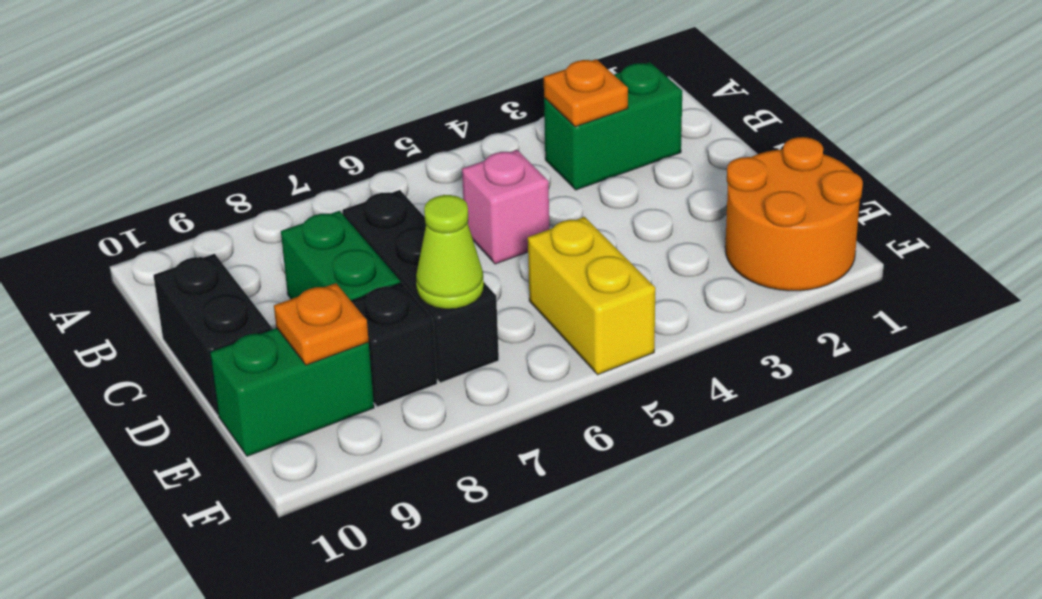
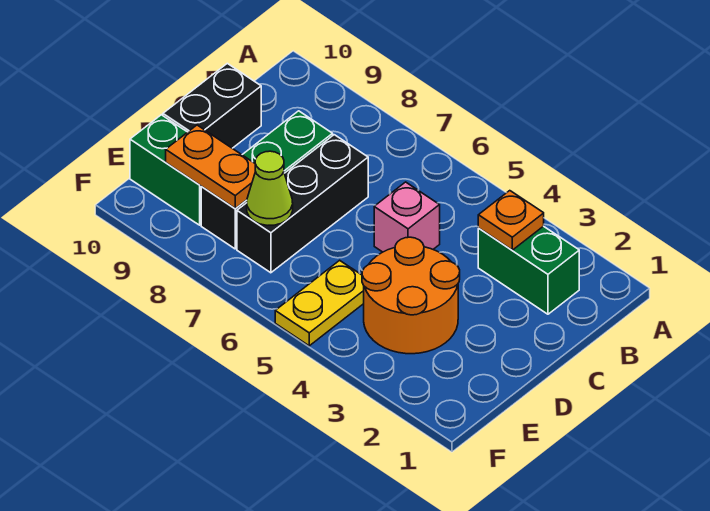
orange round brick E1:F2 level 1 -> orange round brick D3:E4 level 1
yellow brick E5:F5 level 1 -> yellow plate E5:F5 level 1
orange plate E9 level 2 -> orange plate E8:E9 level 2

